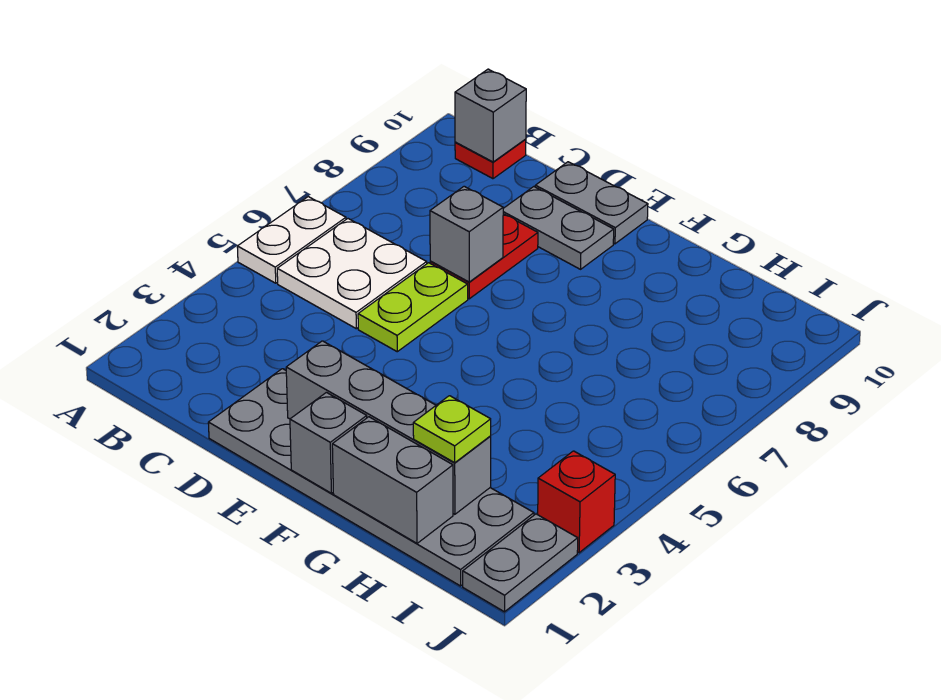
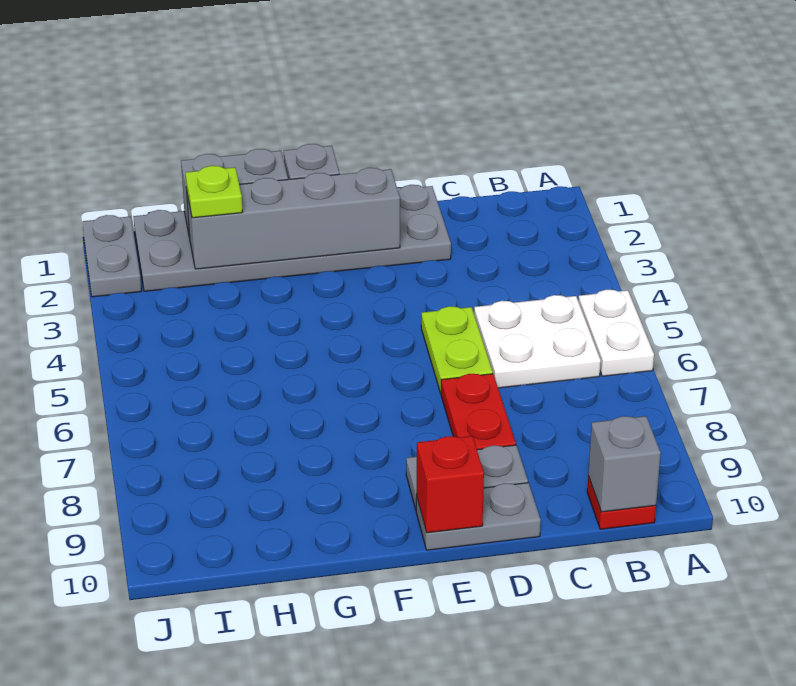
grey brick D7 level 2 -> none
red brick J3 level 1 -> red brick E10 level 2

